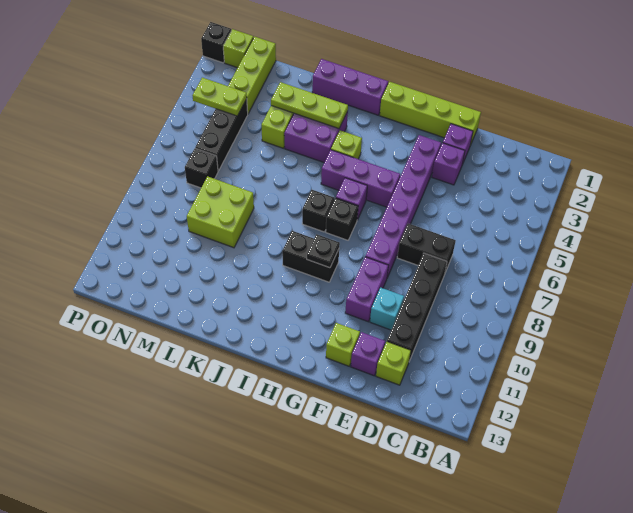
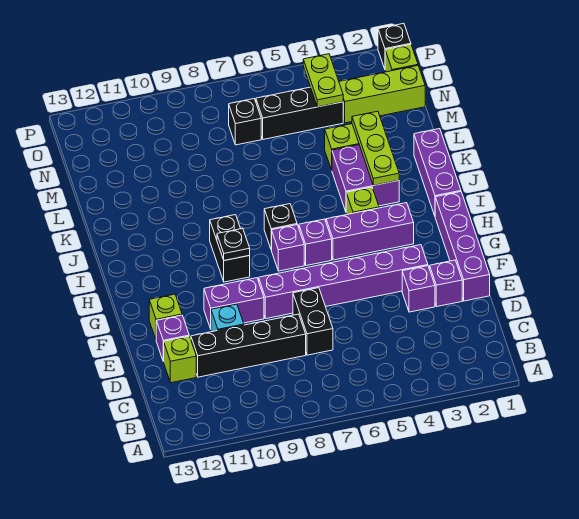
lime brick E1:H1 level 1 -> purple brick E1:H1 level 1
purple brick G5:I5 level 1 -> purple brick H3:H5 level 1
black brick H7 level 1 -> purple brick H7 level 1
lime brick L8:M9 level 1 -> none

